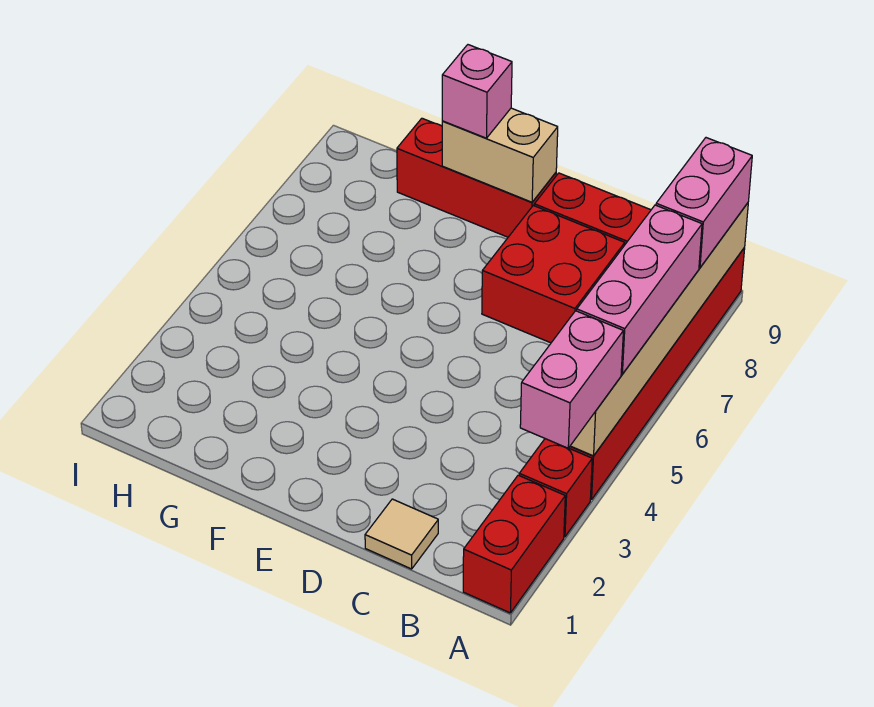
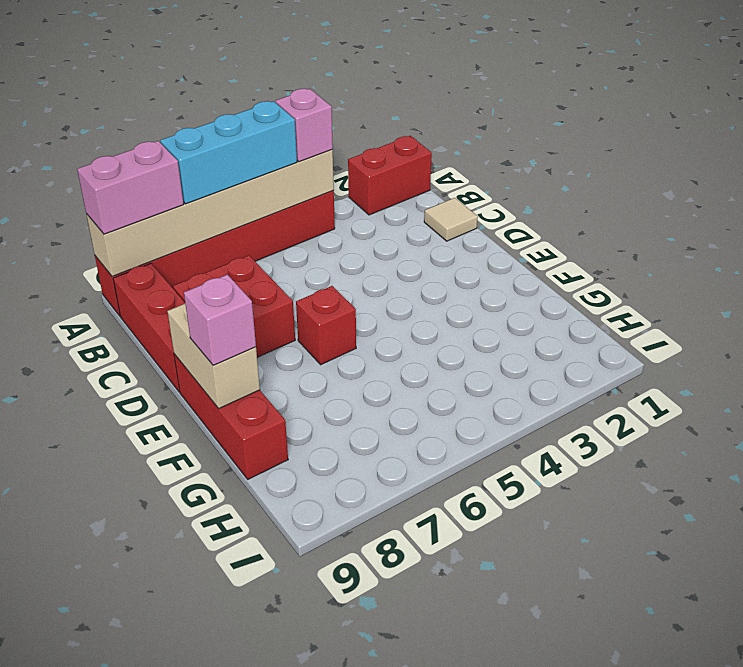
red brick A3 level 1 -> red brick E6 level 1
pink brick A3:A4 level 3 -> pink brick A4 level 3
pink brick A5:A7 level 3 -> cyan brick A5:A7 level 3

